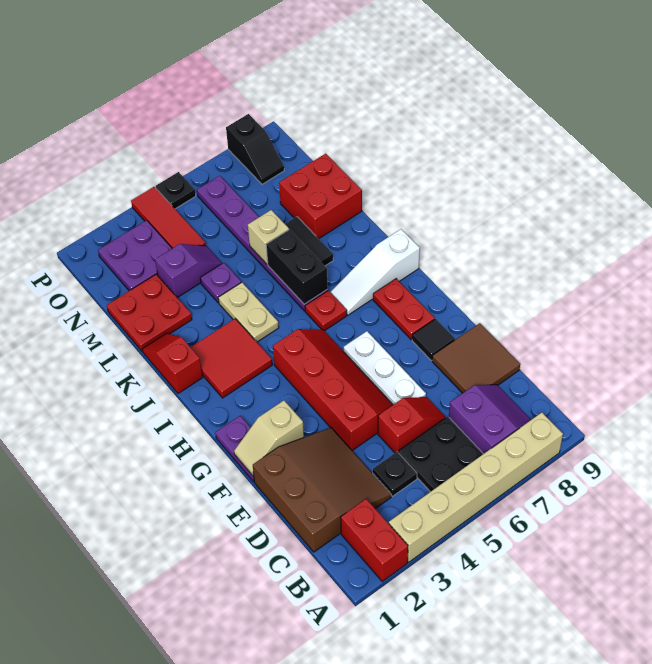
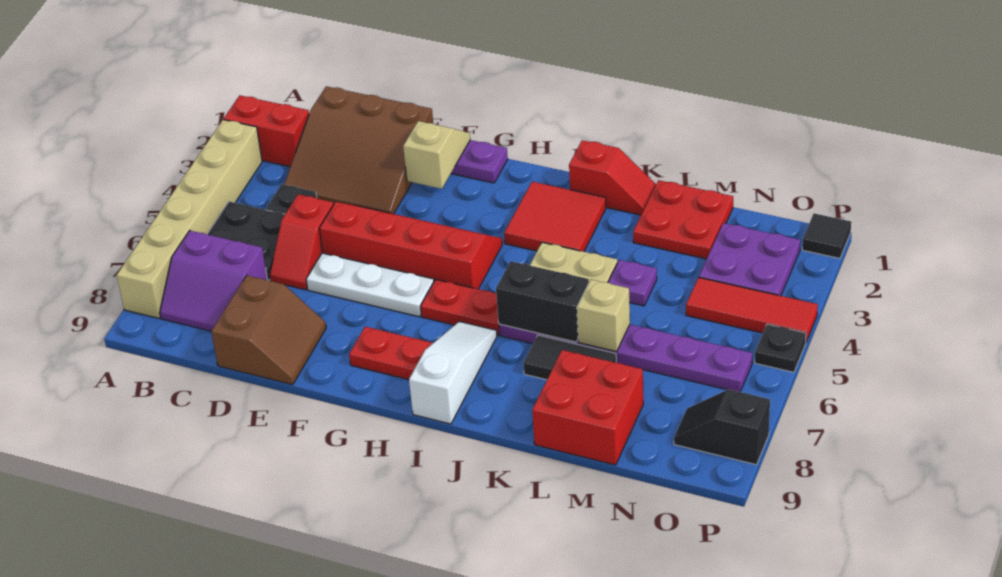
brown tile D8:E9 level 1 -> brown slope D8:E9 level 1 top D
red slope E4:H5 level 1 top 4 -> red slope E4:H5 level 1 top 5
black tile F8 level 1 -> black tile P1 level 1
red plate I6 level 1 -> red plate H6:I6 level 1
purple slope M3:M4 level 1 top 3 -> none

